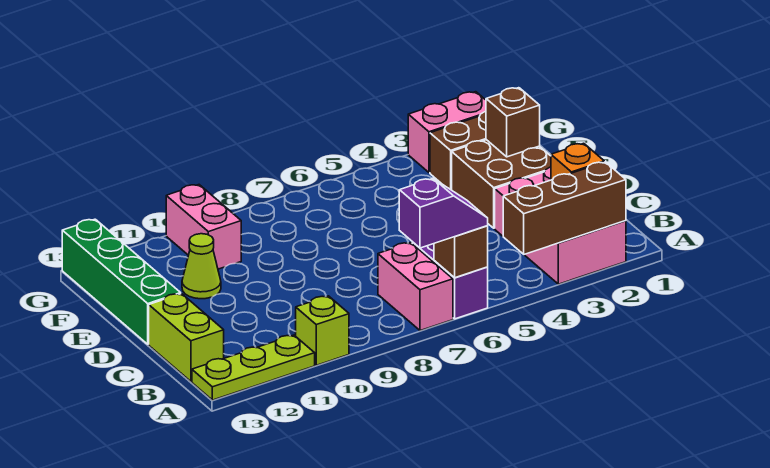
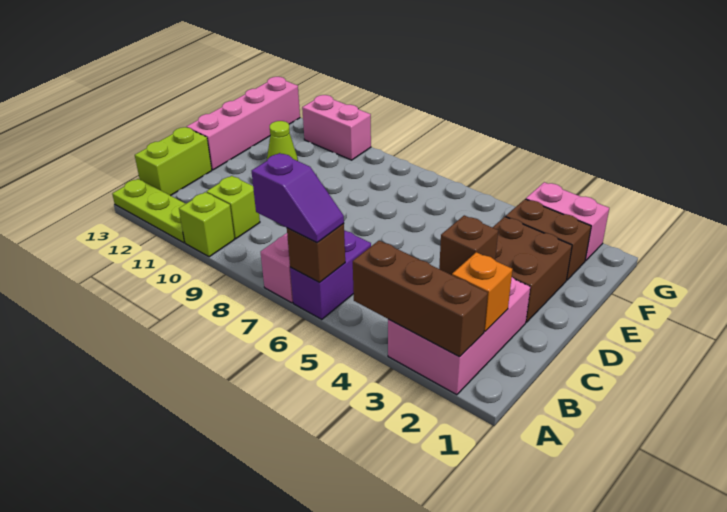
none -> lime brick B10 level 1
green brick D13:G13 level 1 -> pink brick D13:G13 level 1
brown brick E2 level 2 -> brown brick C3 level 2
pink brick F10:G10 level 1 -> pink brick G10:G11 level 1

